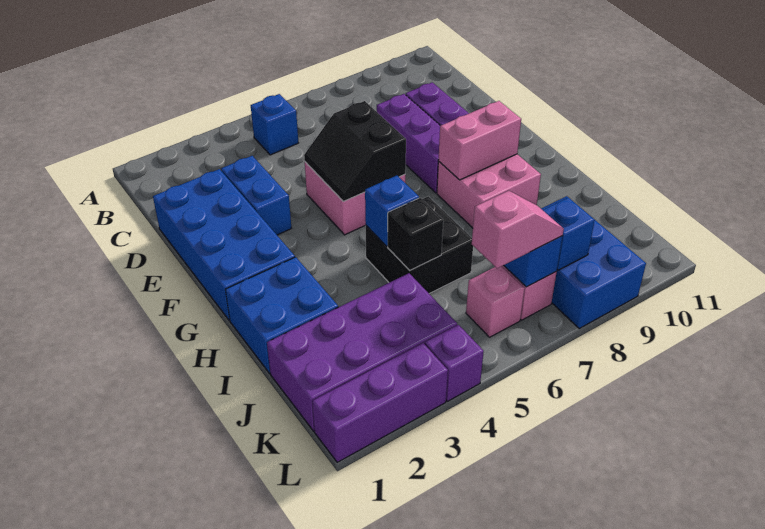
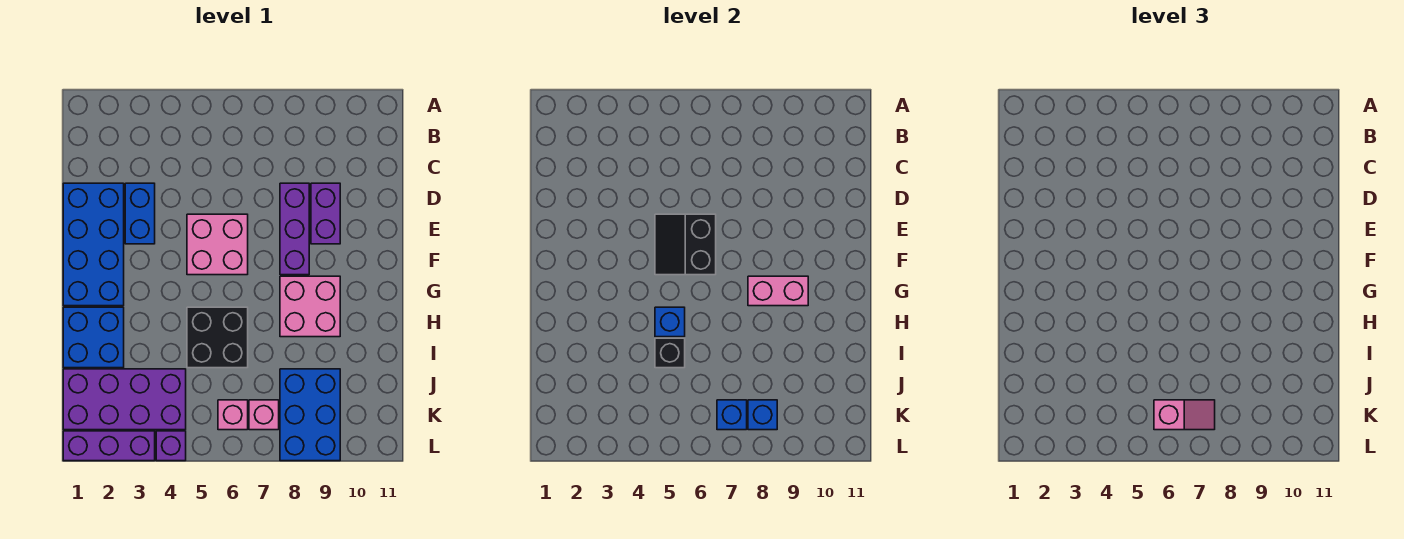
blue brick B5 level 1 -> none

